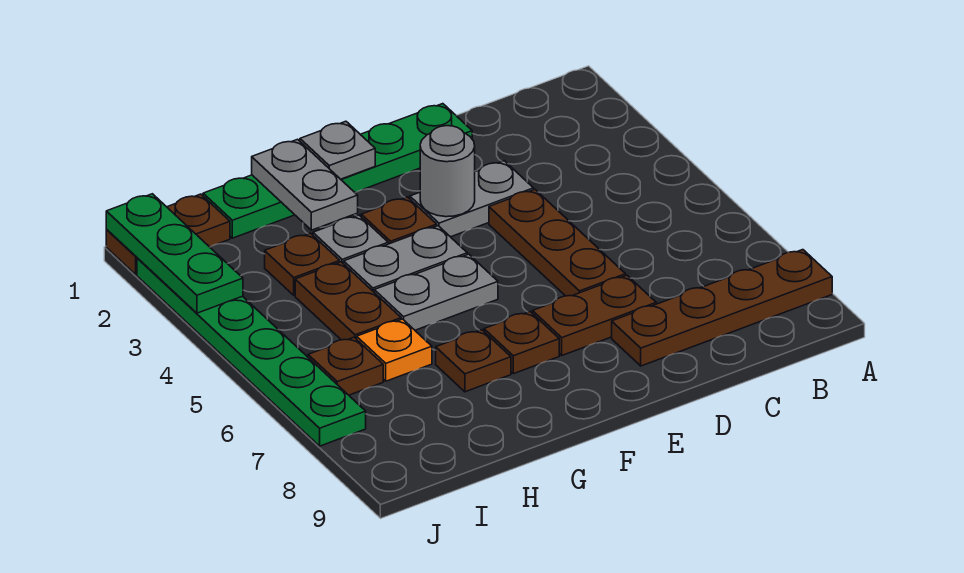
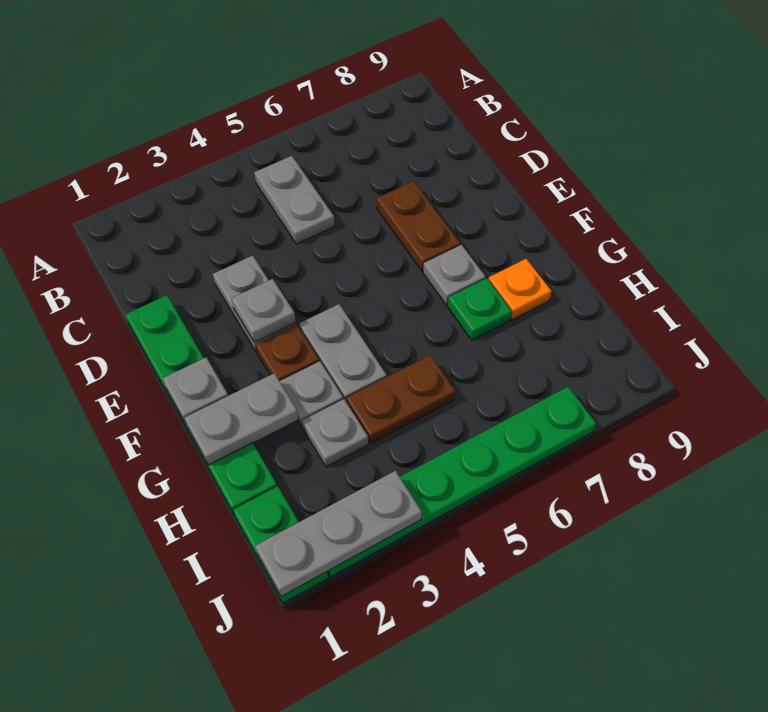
brown plate A8:D8 level 1 -> none
brown plate D4:D6 level 1 -> none
grey round brick E3 level 2 -> grey plate E3 level 2
grey plate F5:G5 level 1 -> grey plate B5:C5 level 1
brown plate F7 level 1 -> grey plate F7 level 1
brown plate G7 level 1 -> green plate G7 level 1
brown plate H3 level 1 -> grey plate H3 level 1
orange plate H6 level 1 -> orange plate G8 level 1
brown plate I1:J1 level 1 -> green plate I1:J1 level 1
brown plate I6 level 1 -> none
green plate J1:J3 level 2 -> grey plate J1:J3 level 2

